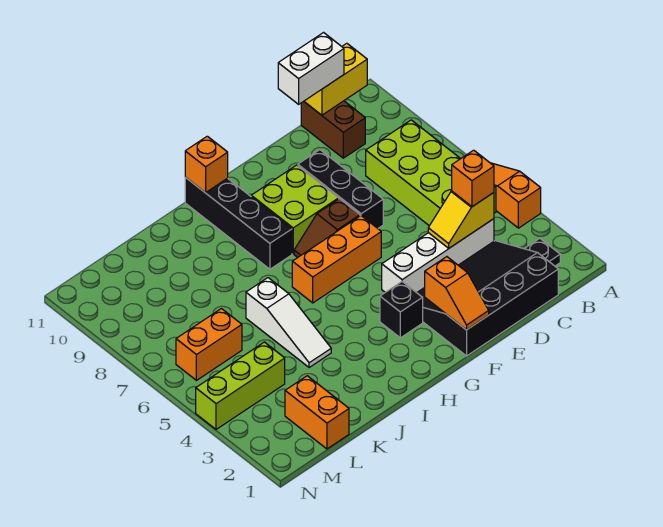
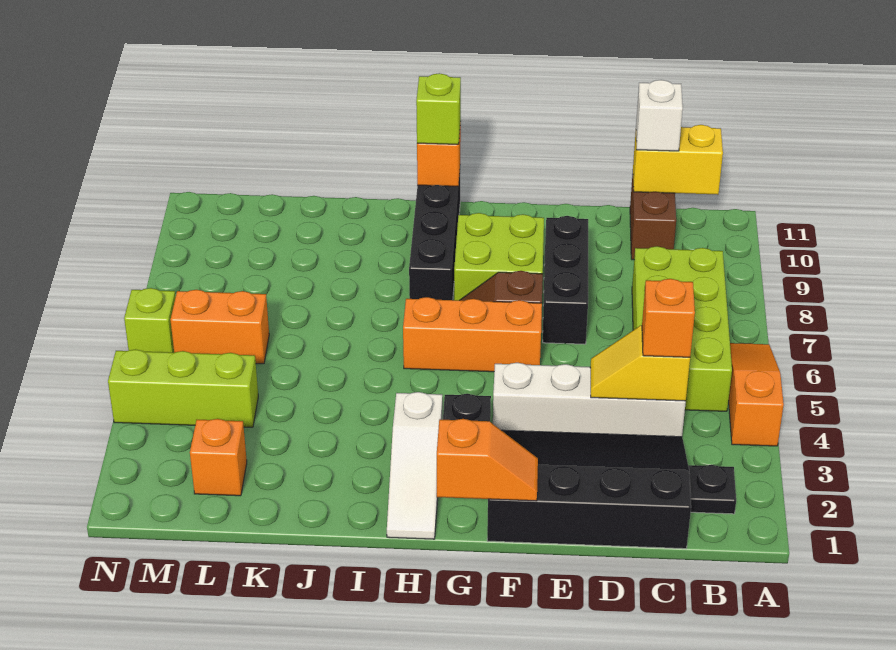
white brick C11:D11 level 3 -> white brick C11 level 3
orange slope F1:F2 level 2 top 2 -> orange slope F1:G1 level 2 top G
none -> lime brick H11 level 3
white slope J4:J6 level 1 top 6 -> white slope H1:H3 level 1 top 3
orange brick L1:L2 level 1 -> orange brick L2 level 1
none -> lime brick N6 level 1

